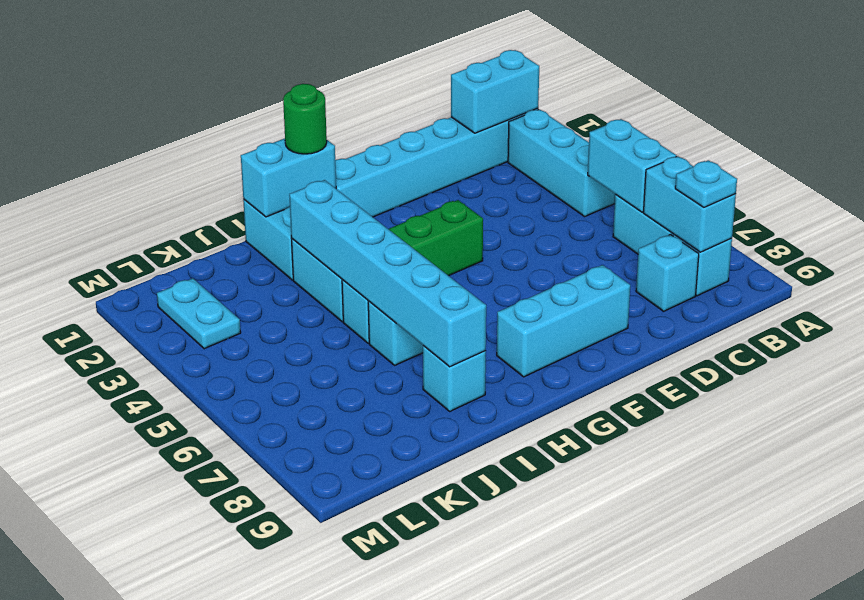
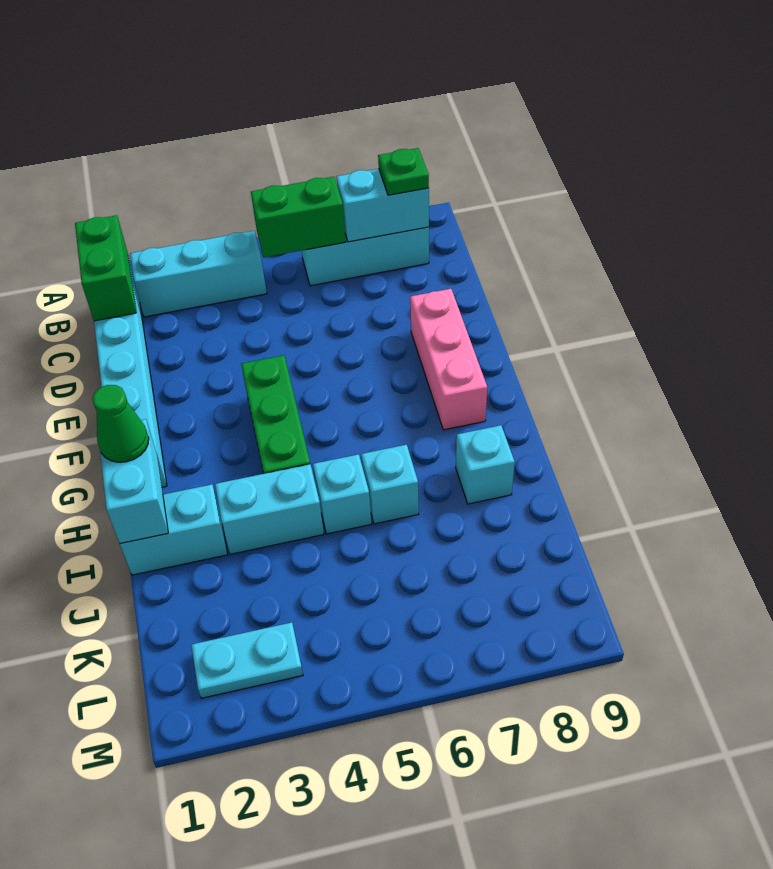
cyan brick B1:C1 level 2 -> green brick B1:C1 level 2
cyan brick B5:B6 level 2 -> green brick B5:B6 level 2
cyan plate B8 level 3 -> green plate B8 level 3
cyan brick C8 level 1 -> none
cyan brick E8:G8 level 1 -> pink brick E8:G8 level 1
green round brick H1 level 3 -> green cone H1 level 3
cyan brick I3:I8 level 2 -> none

